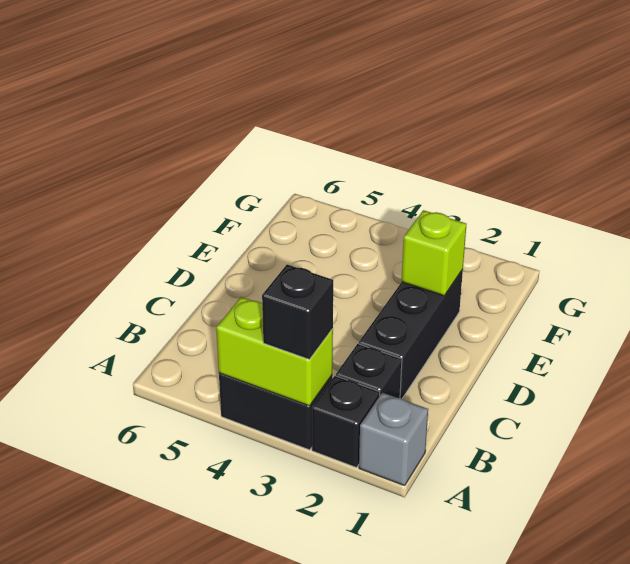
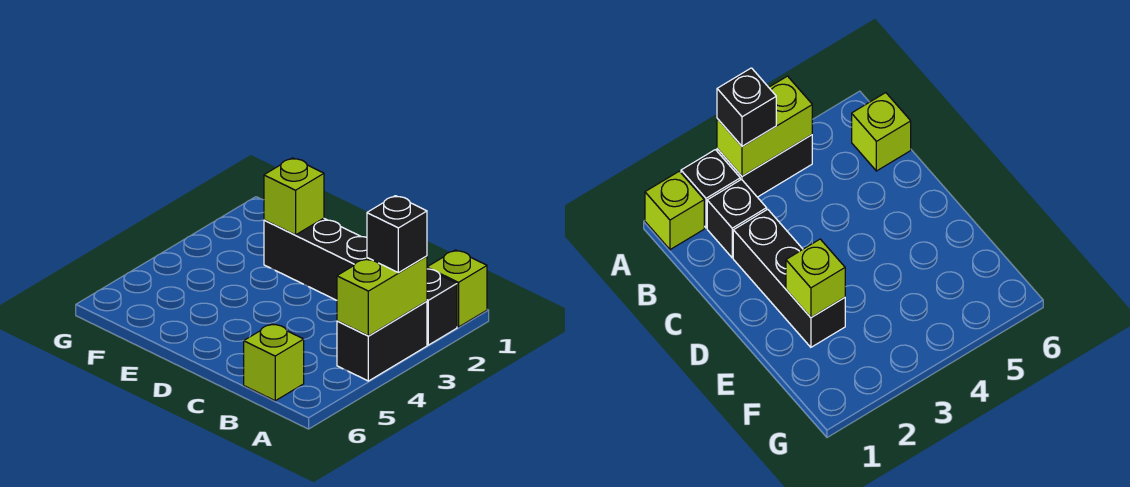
grey brick A1 level 1 -> lime brick A1 level 1
none -> lime brick B6 level 1

